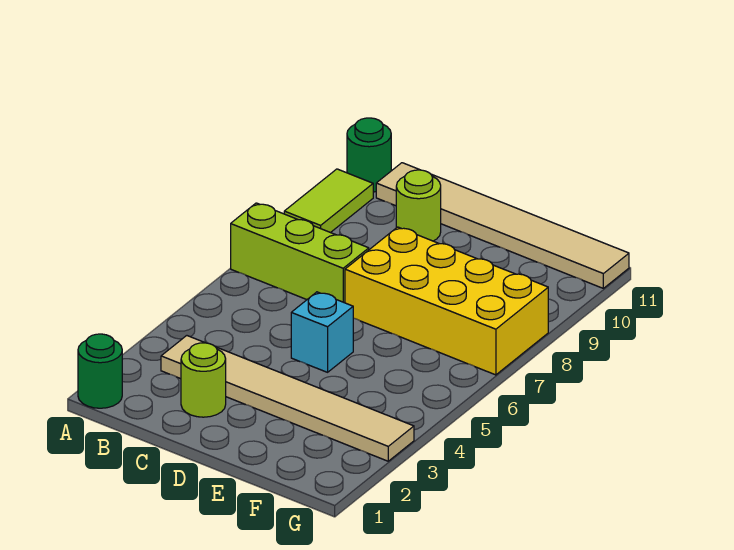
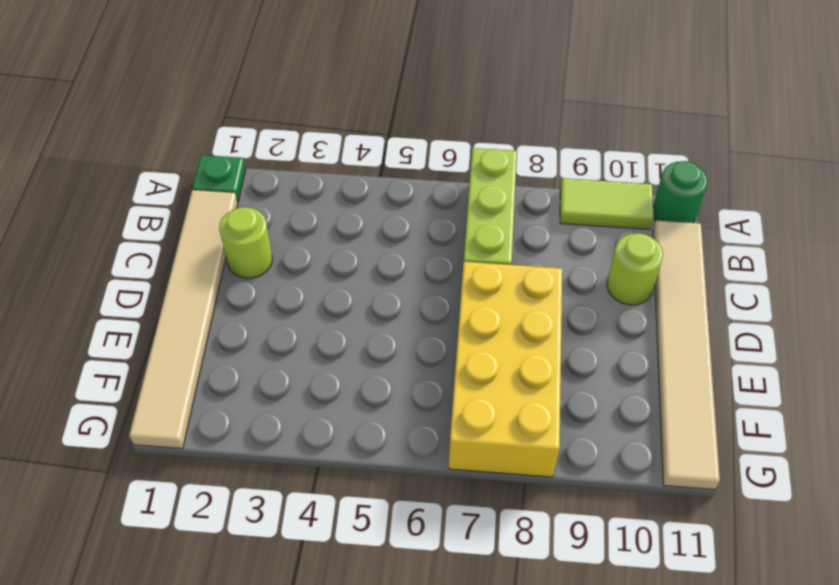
green round brick A1 level 1 -> green plate A1 level 1
tan tile B3:G3 level 1 -> tan tile B1:G1 level 1
cyan brick D5 level 1 -> none

